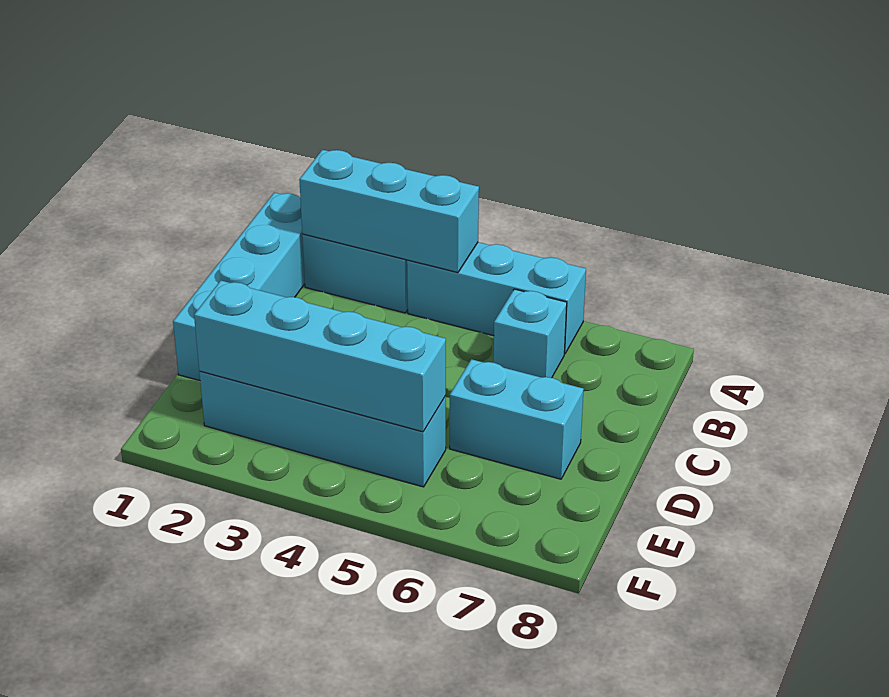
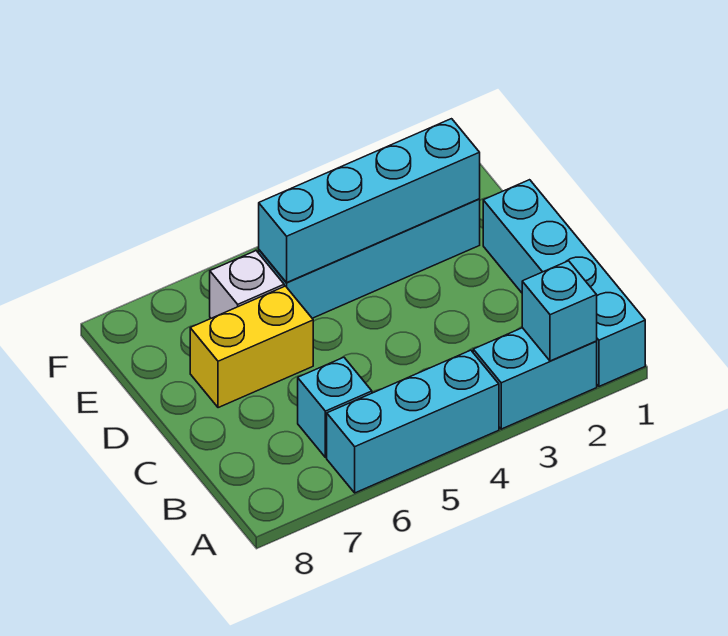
cyan brick A2:A4 level 2 -> cyan brick A2 level 2
cyan brick D6:D7 level 1 -> yellow brick D6:D7 level 1
none -> white brick E6 level 1

